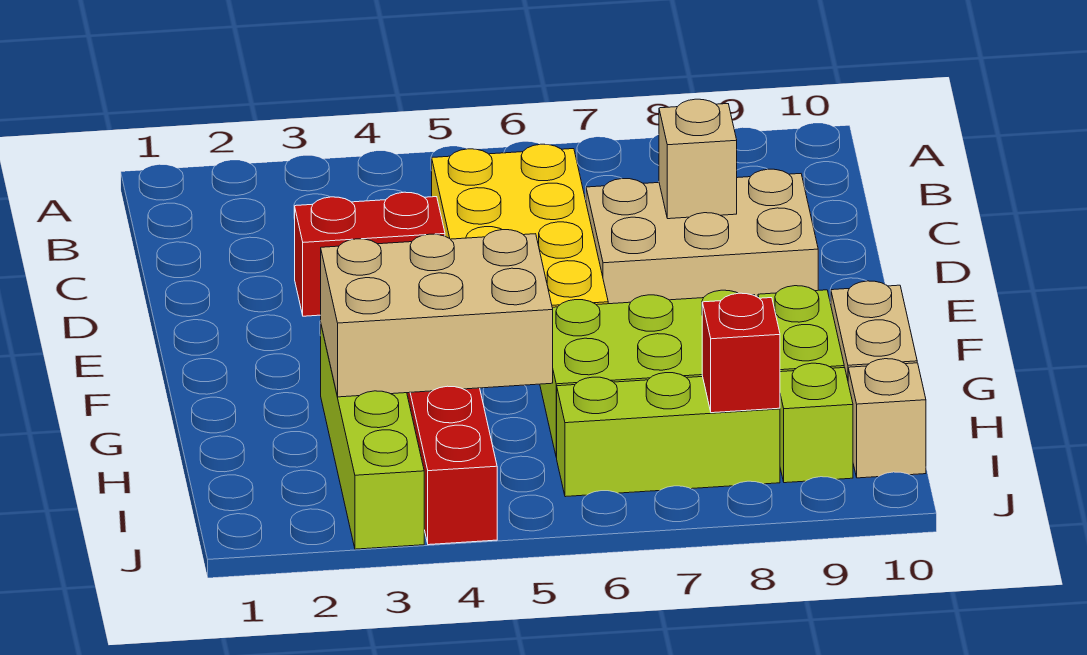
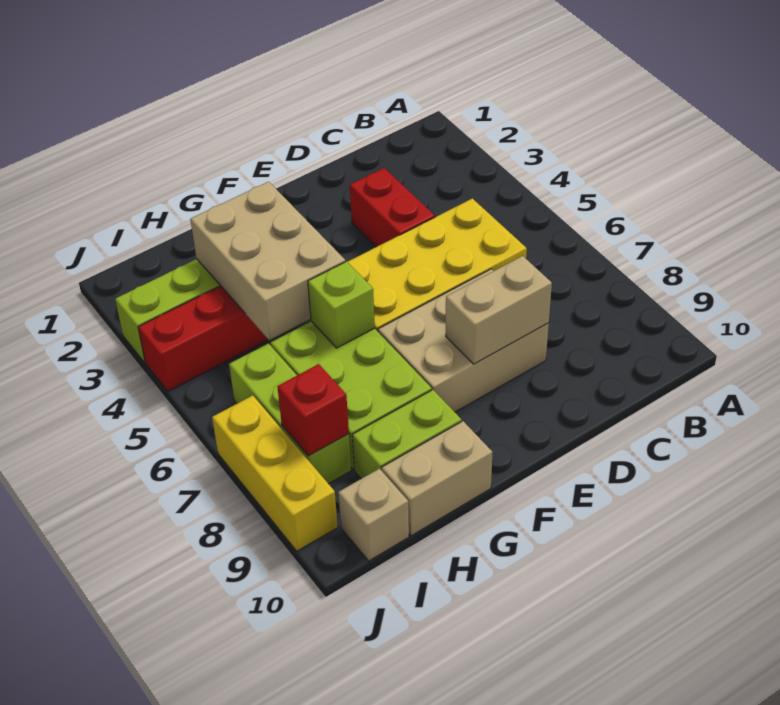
tan brick D7:E9 level 1 -> tan brick D7:F8 level 1
tan brick D8 level 2 -> tan brick D8:E8 level 2
lime brick I9 level 1 -> lime brick G6 level 2
none -> yellow brick J7:J9 level 1

